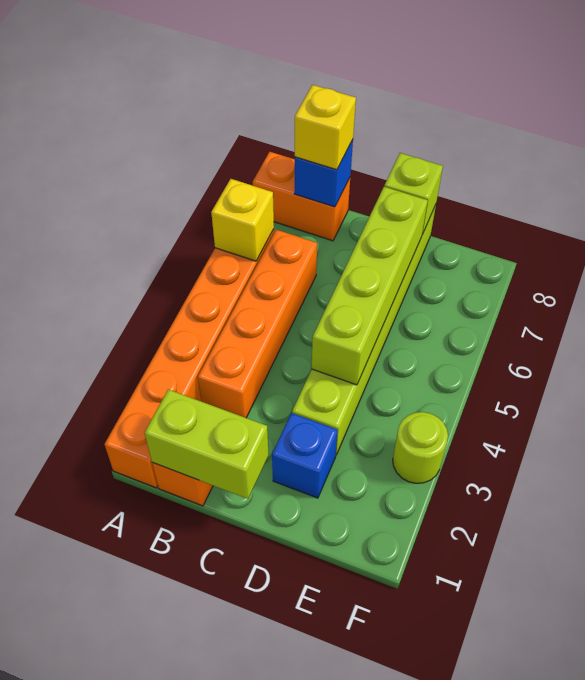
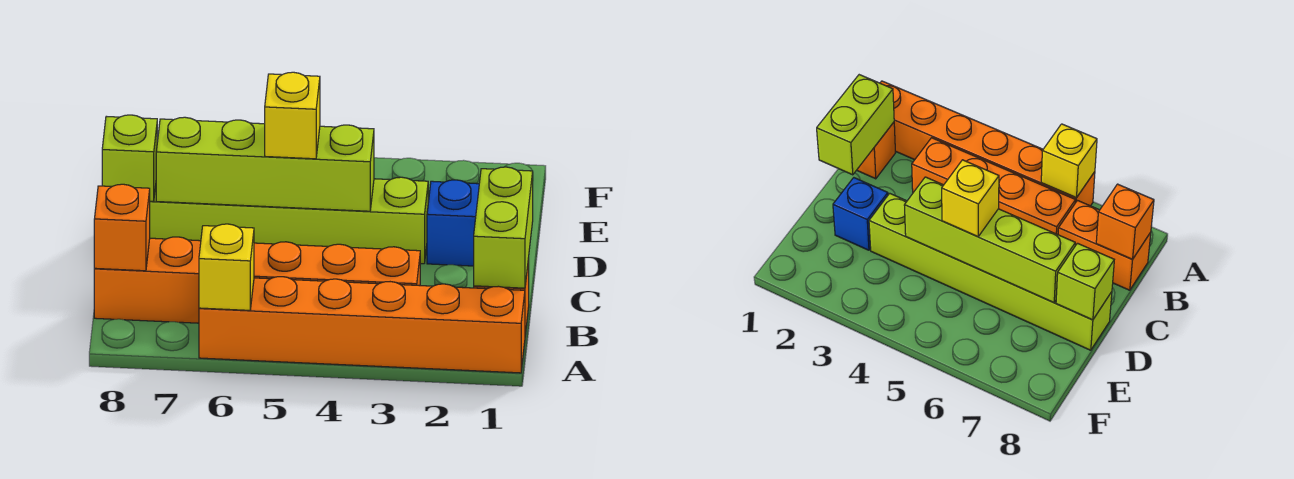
orange brick A8:B8 level 1 -> orange brick B7:B8 level 1
blue brick B8 level 2 -> orange brick B8 level 2
yellow brick B8 level 3 -> yellow brick D5 level 3
lime round brick F3 level 1 -> none

